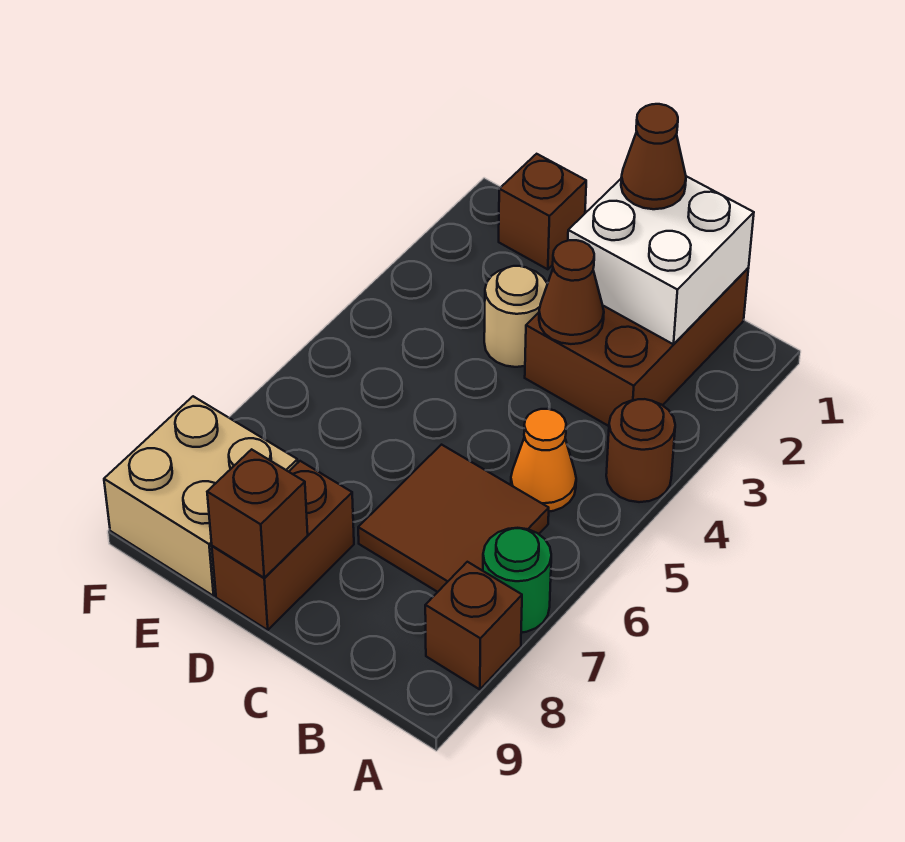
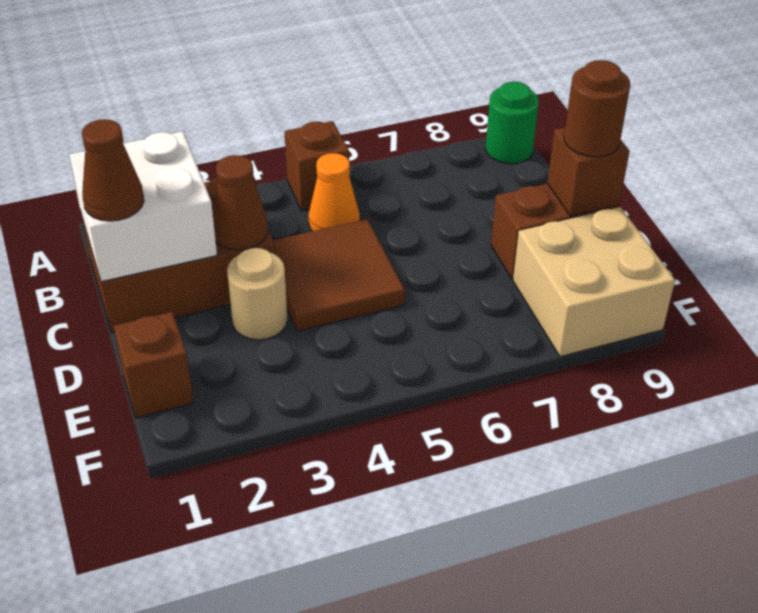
brown round brick A4 level 1 -> brown round brick D9 level 3
green round brick A7 level 1 -> green round brick A9 level 1
brown brick A8 level 1 -> brown brick A5 level 1
brown tile B6:C7 level 1 -> brown tile C4:D5 level 1

